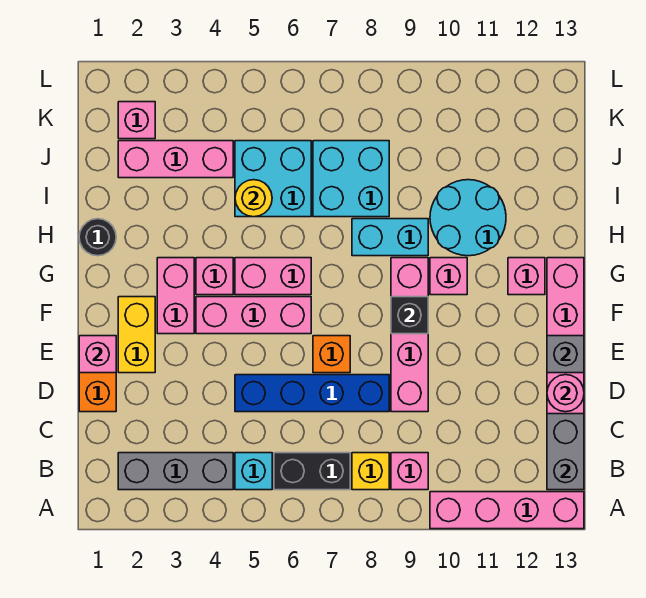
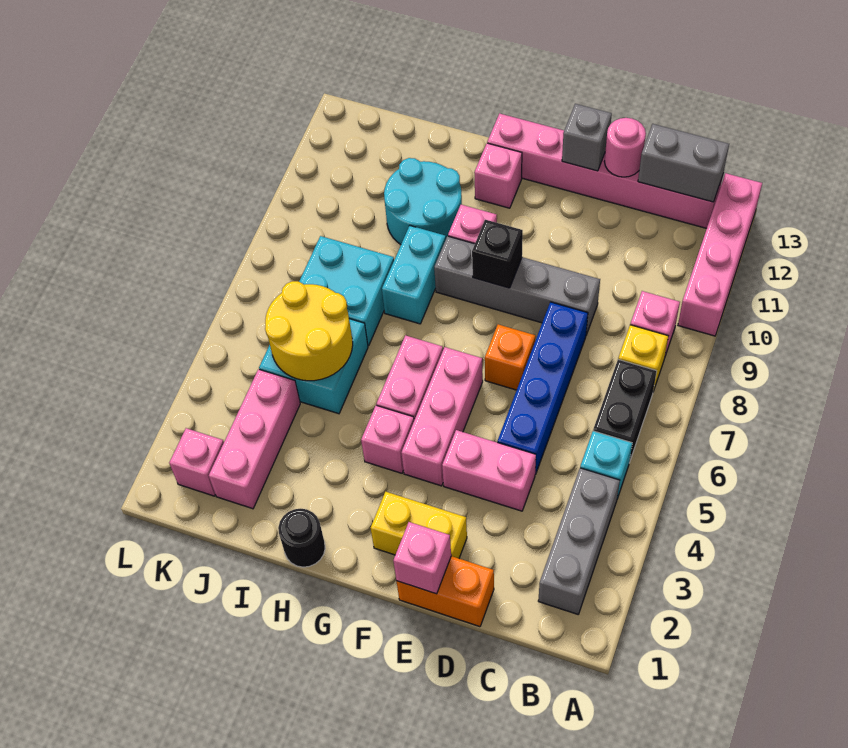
pink brick D9:G9 level 1 -> grey brick D9:G9 level 1
pink brick F3:G3 level 1 -> pink brick D4:E4 level 1
yellow round brick I5 level 2 -> yellow round brick I5:J6 level 2

